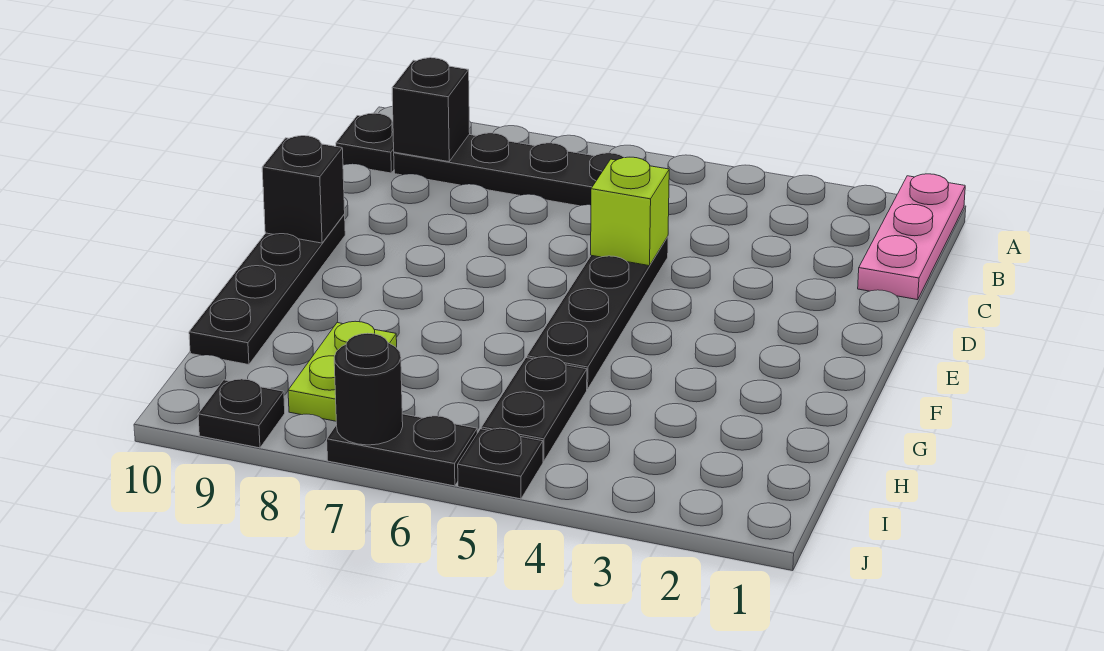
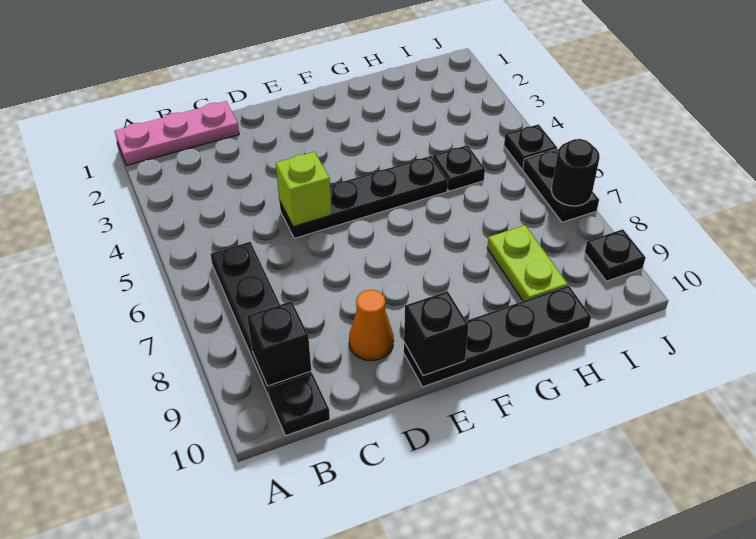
none -> orange cone D9 level 1
black plate H5:I5 level 1 -> black plate H5 level 1
lime plate H8:I8 level 1 -> lime plate H8:H9 level 1

